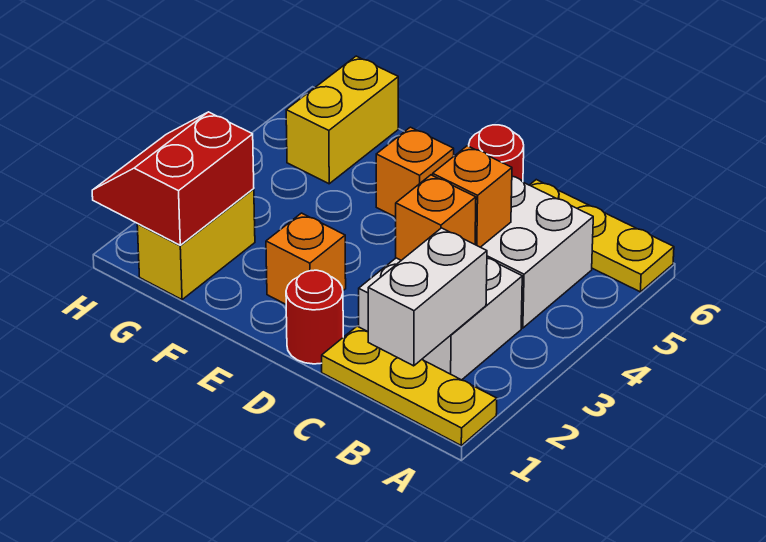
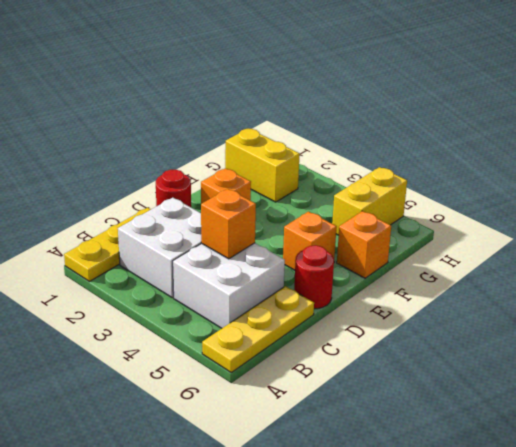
white brick B1:B2 level 2 -> none
orange brick C3 level 2 -> orange brick F6 level 1
red slope G1:H2 level 2 top G -> none
yellow brick G5:G6 level 1 -> yellow brick G5:H5 level 1

